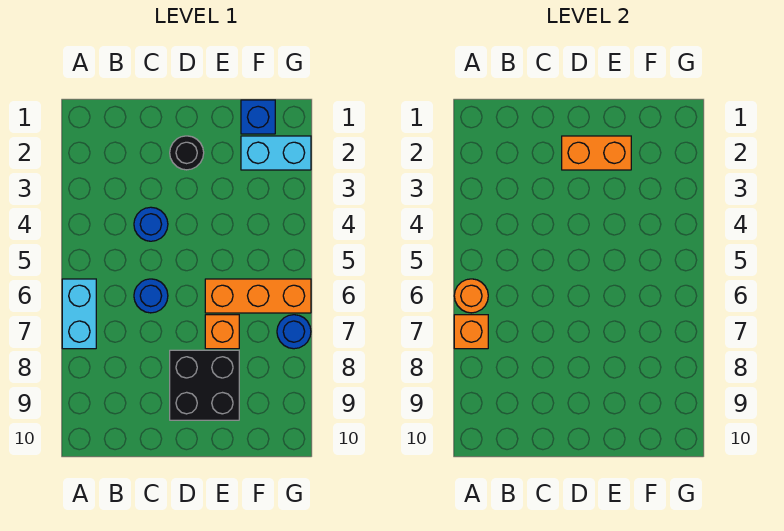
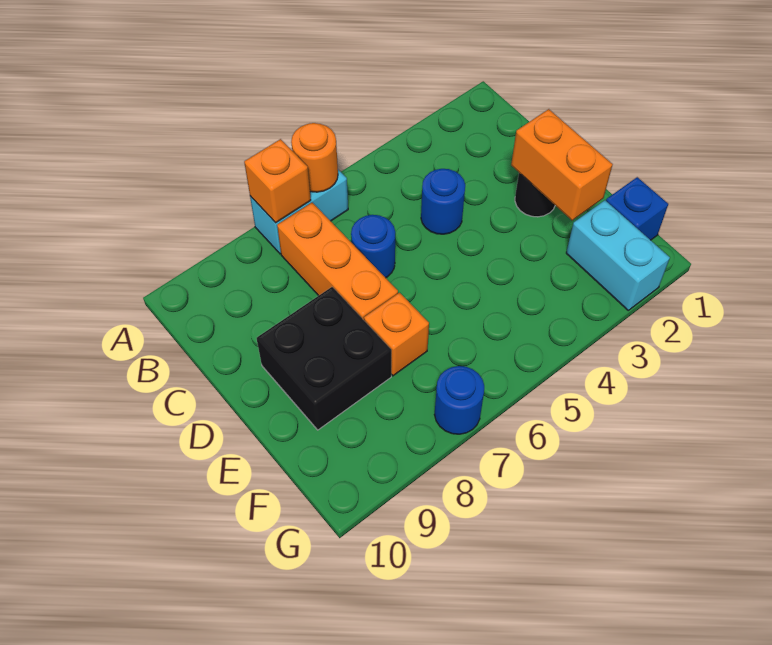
orange brick E6:G6 level 1 -> orange brick B7:D7 level 1

